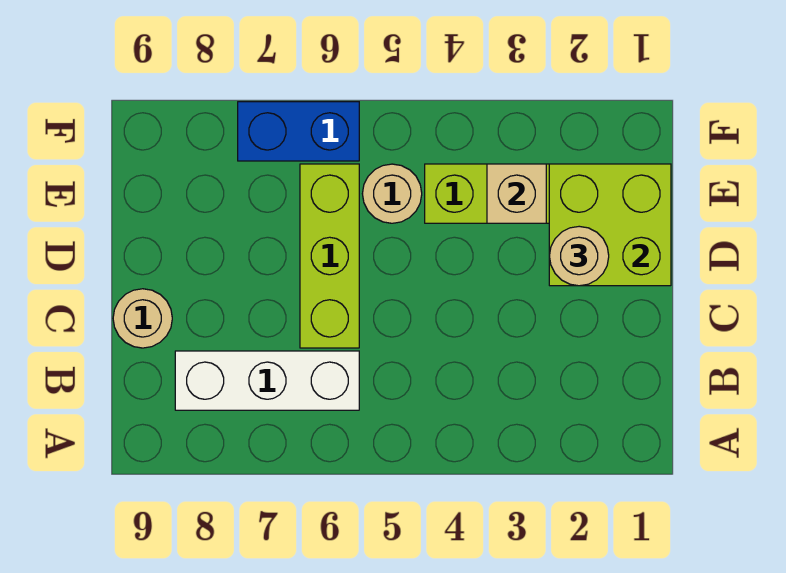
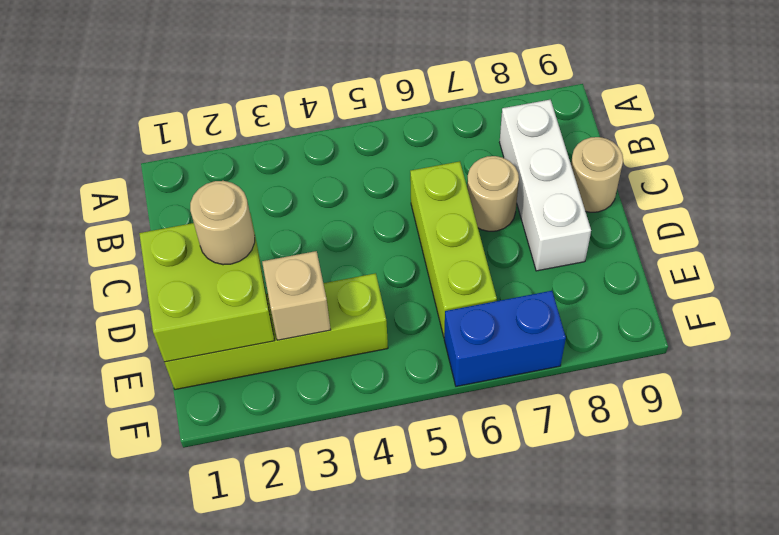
white brick B6:B8 level 1 -> white brick B8:D8 level 1
tan round brick E5 level 1 -> tan round brick C7 level 1

